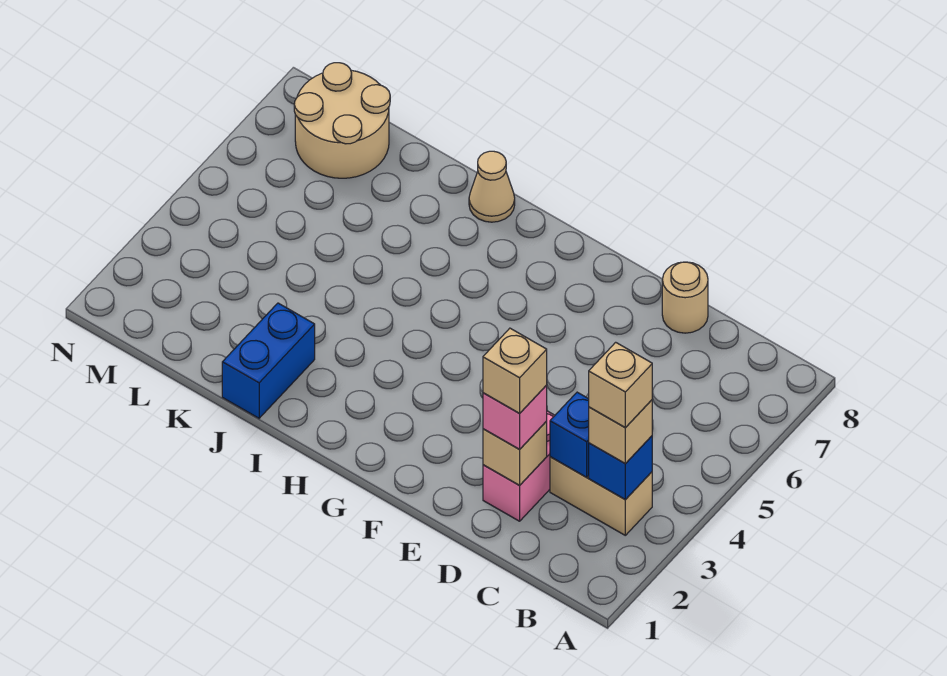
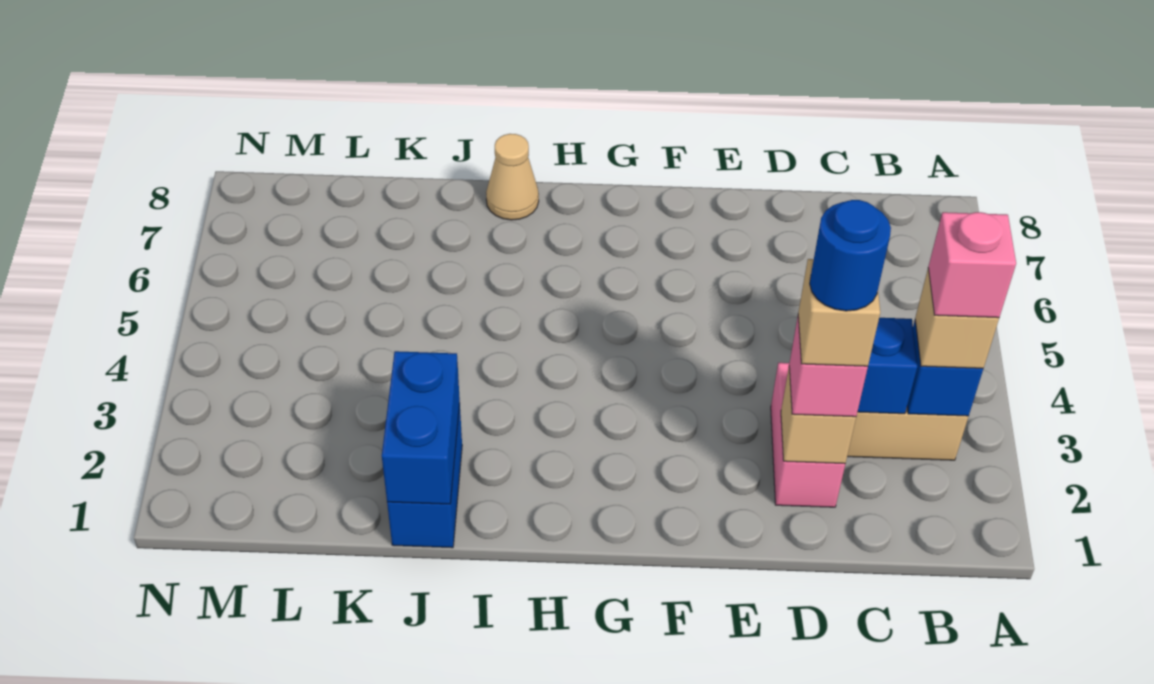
tan brick B3 level 4 -> pink brick B3 level 4
none -> blue round brick D2 level 5
tan round brick D8 level 1 -> none
none -> blue brick J1:J2 level 2
tan round brick L7:M8 level 1 -> none

